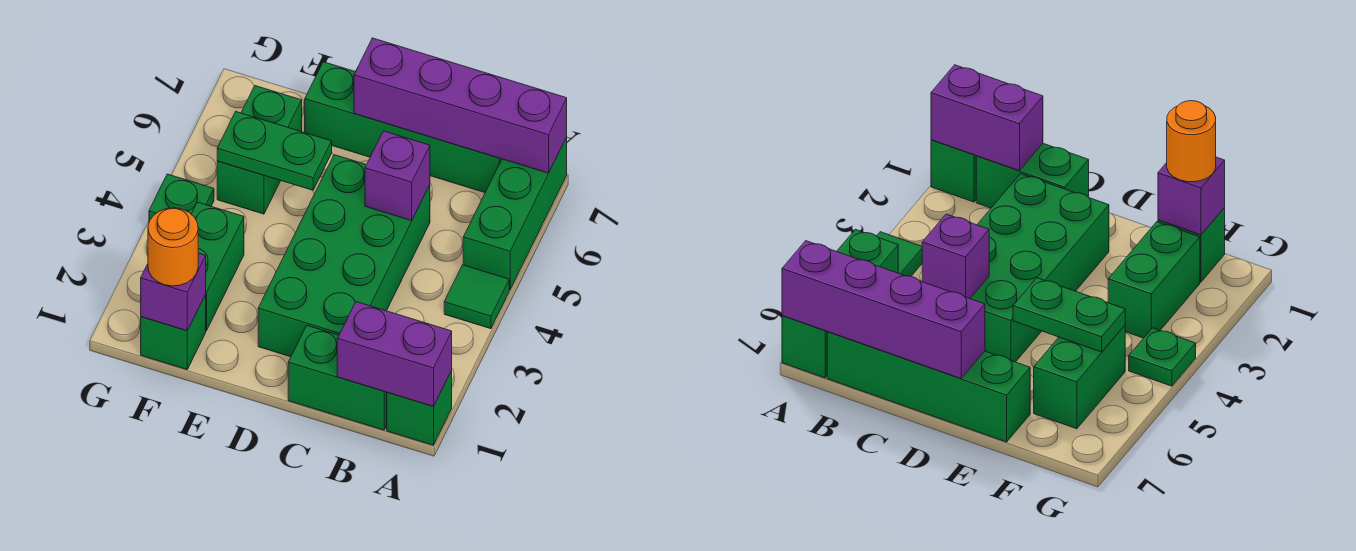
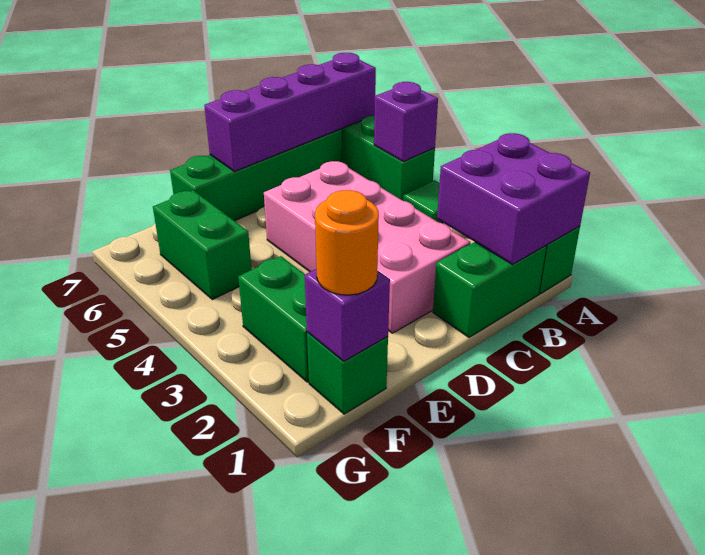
purple brick A1:B1 level 2 -> purple brick A1:B2 level 2
green brick C2:D5 level 1 -> pink brick C2:D5 level 1
purple brick C5 level 2 -> purple brick A5 level 2
green plate E5:F5 level 2 -> none
green plate G4 level 1 -> none

